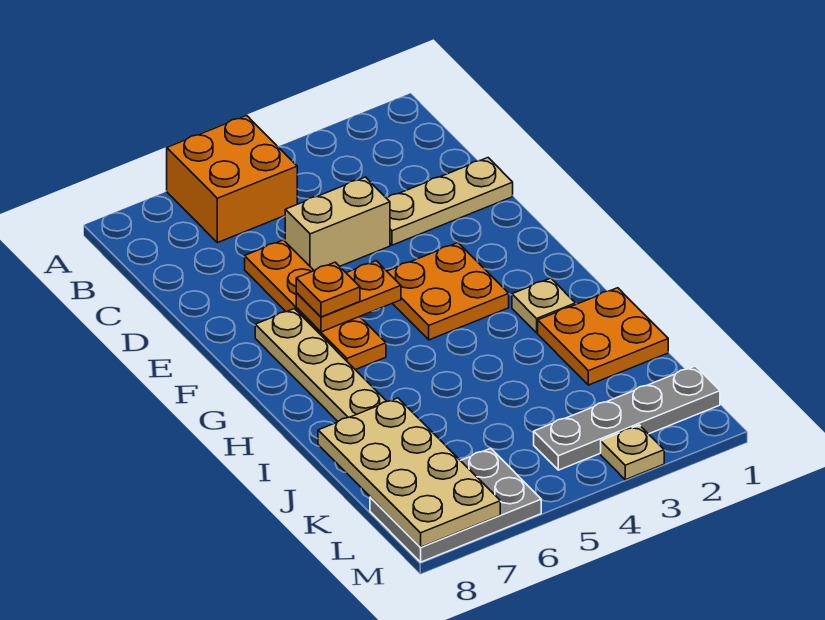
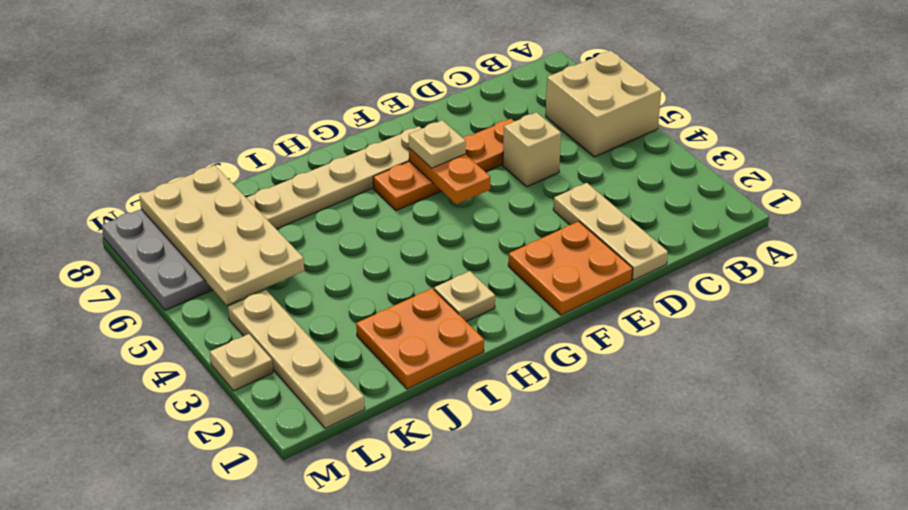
orange brick A5:B6 level 1 -> tan brick A5:B6 level 1
tan brick D4:D5 level 1 -> tan brick D5 level 1
orange plate F3:G4 level 1 -> orange plate E1:F2 level 1
orange plate F6 level 3 -> tan plate F6 level 3
tan plate J7:M8 level 2 -> tan plate K5:L8 level 2
grey plate L1:L4 level 1 -> tan plate L1:L4 level 1

